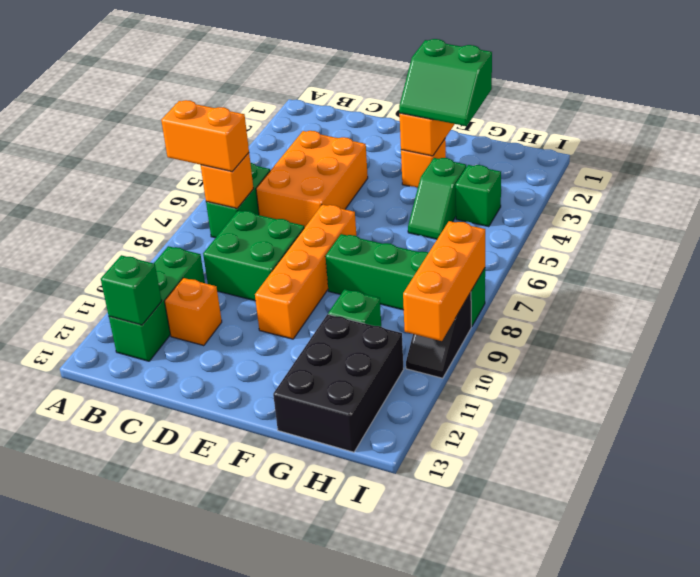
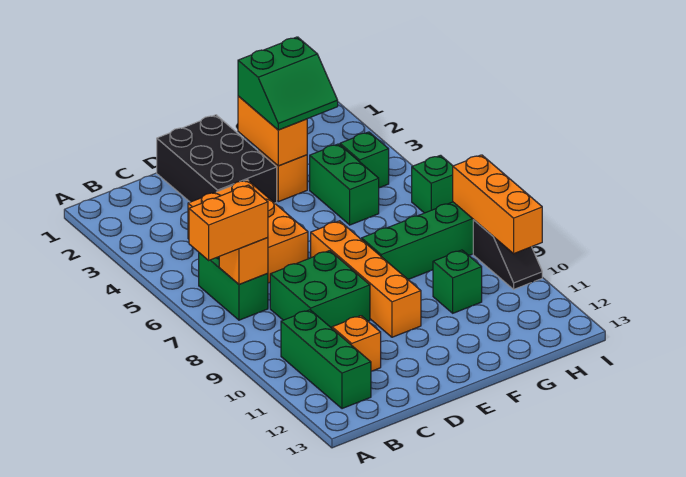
green brick B12 level 2 -> green brick I6 level 1
green slope G4:G5 level 1 top 4 -> green brick G4:G5 level 1
black brick G11:H13 level 1 -> black brick D1:E3 level 1

